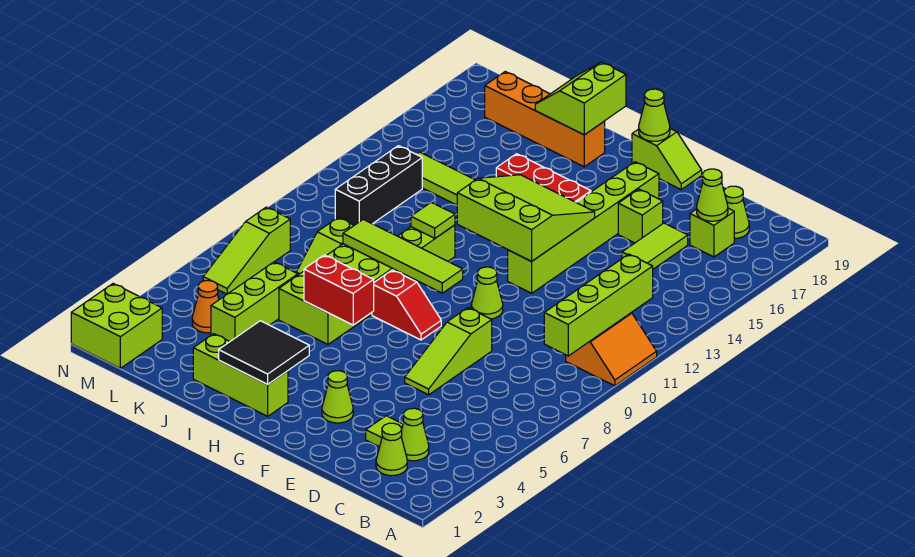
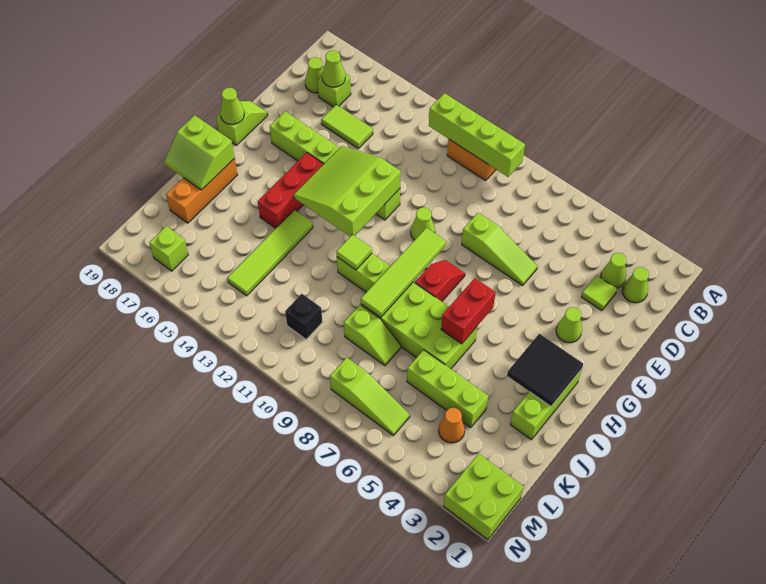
lime brick E16 level 1 -> lime brick M17 level 1
orange brick I18:L18 level 1 -> orange brick I18:K18 level 1
black brick L11:L13 level 1 -> black brick L11 level 1

